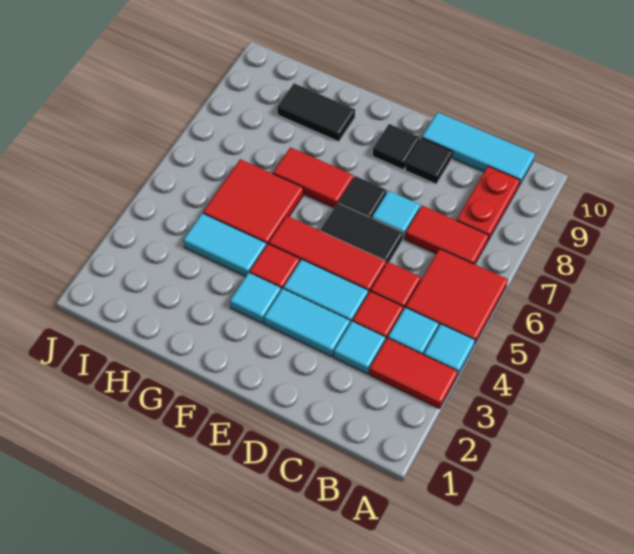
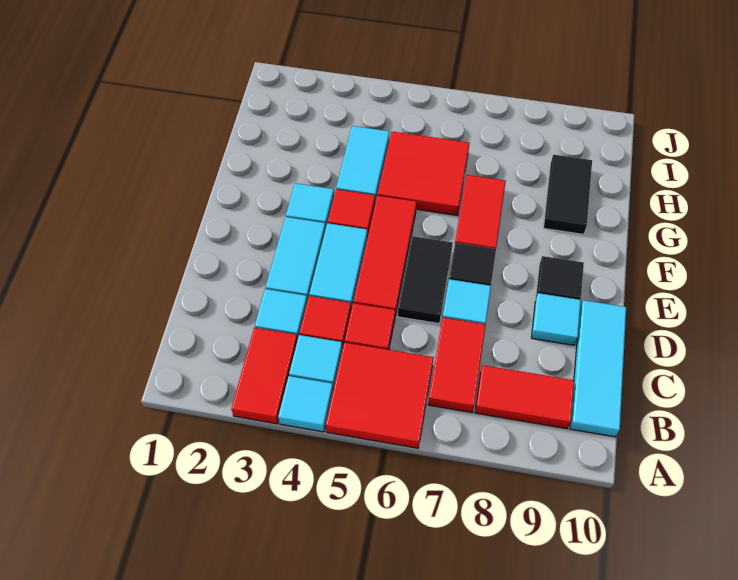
red plate B8:B9 level 1 -> red tile B8:B9 level 1
black tile D9 level 1 -> cyan tile D9 level 1

